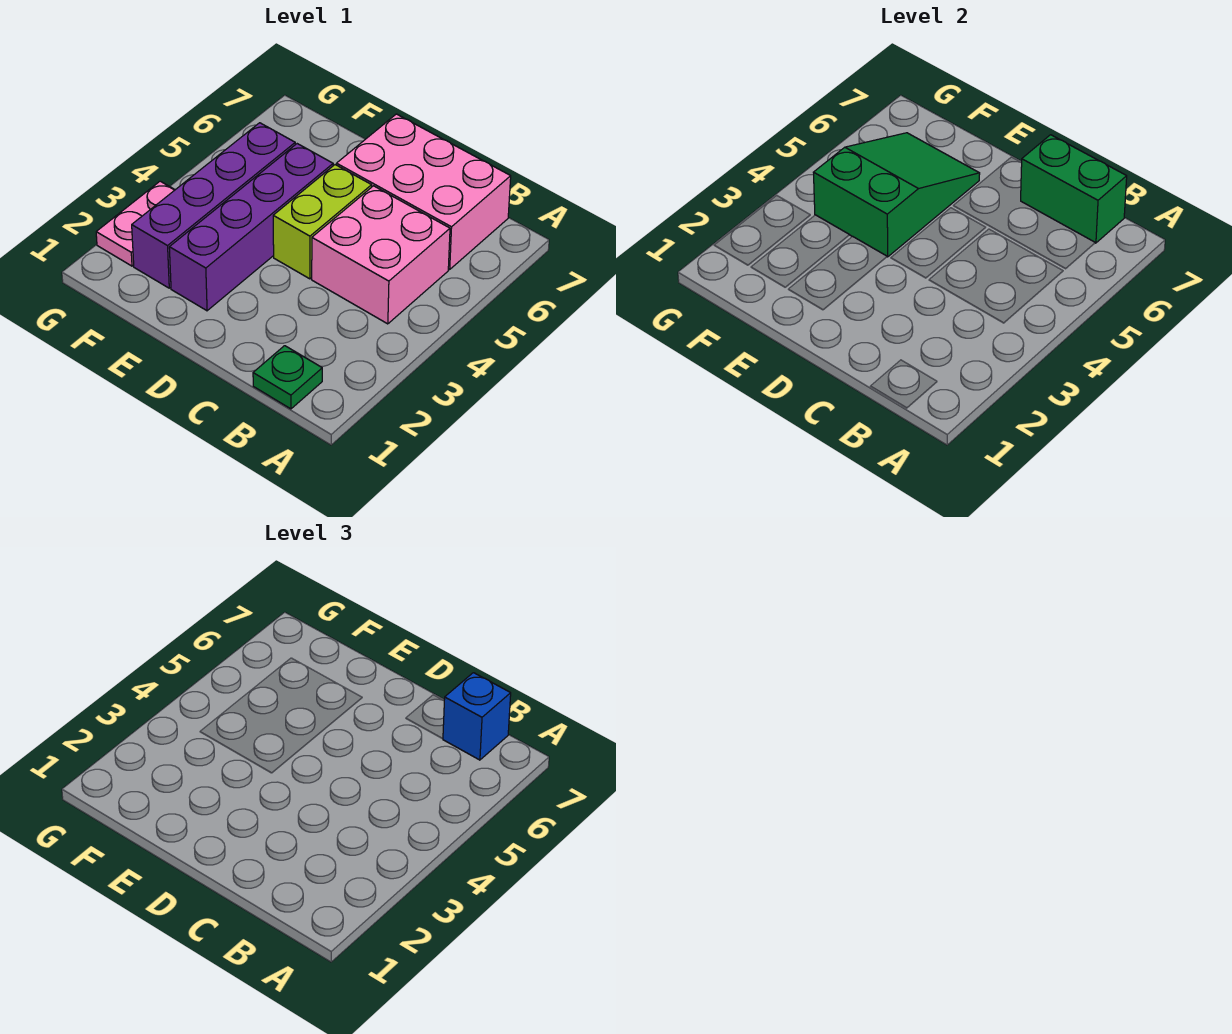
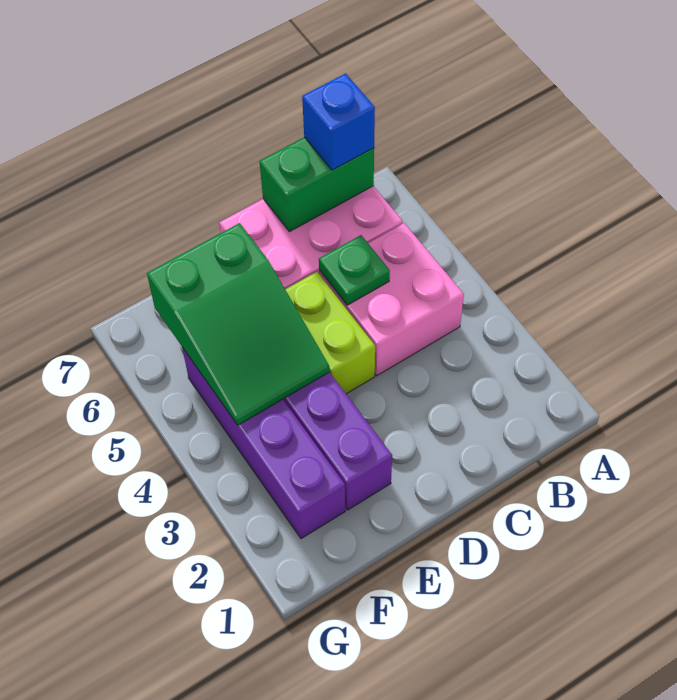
green plate B1 level 1 -> green plate C5 level 2
green slope E4:F6 level 2 top 4 -> green slope E4:F6 level 2 top 6
pink plate G2:G3 level 1 -> none

